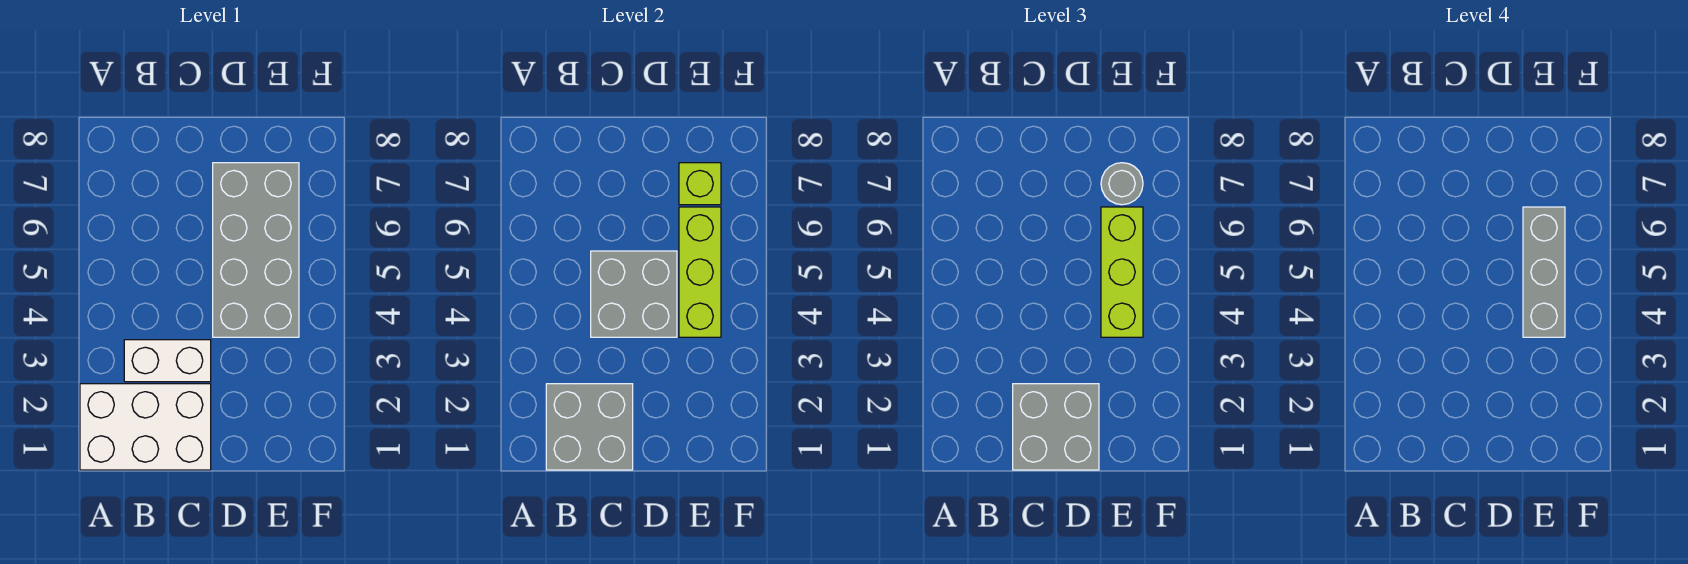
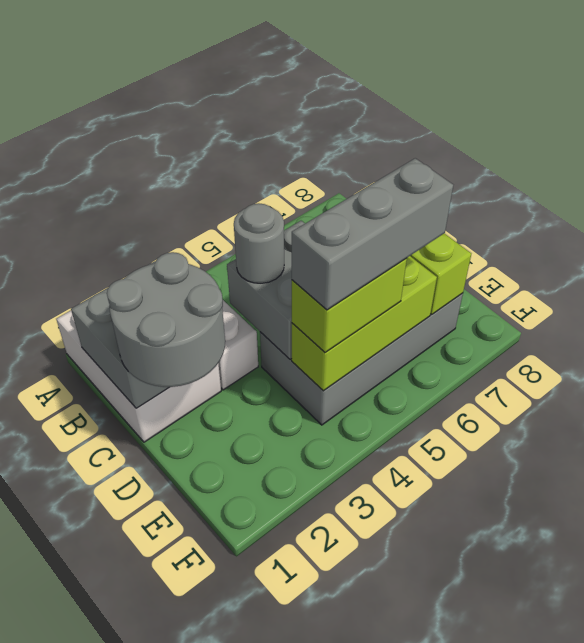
grey brick C1:D2 level 3 -> grey round brick C1:D2 level 3
lime brick E4:E6 level 3 -> lime brick E4:E5 level 3
grey round brick E7 level 3 -> grey round brick C4 level 3

